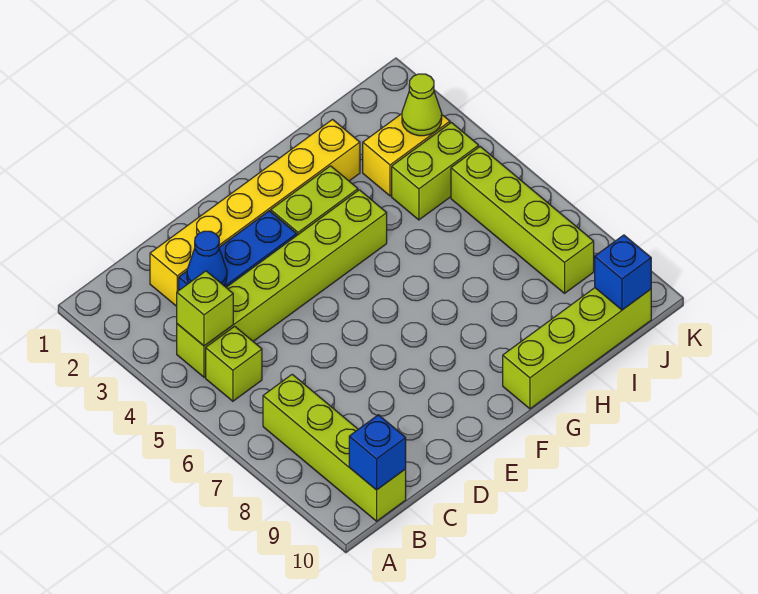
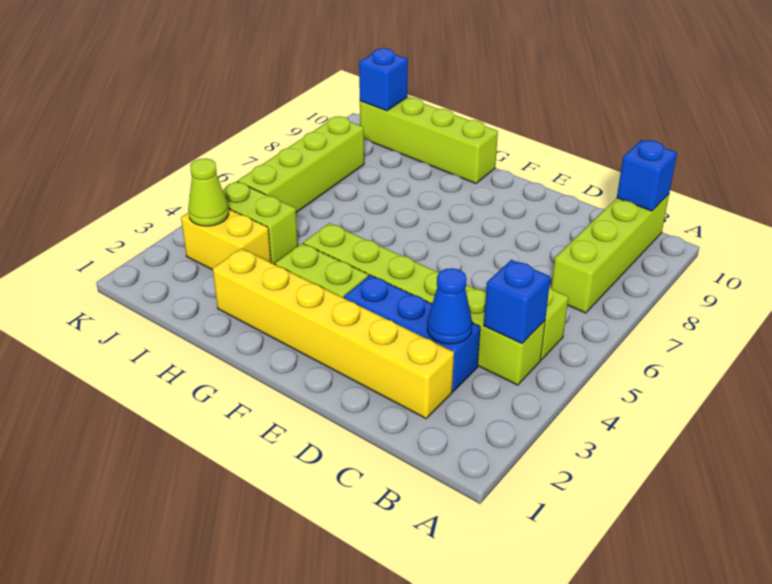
lime brick B4 level 2 -> blue brick B4 level 2

